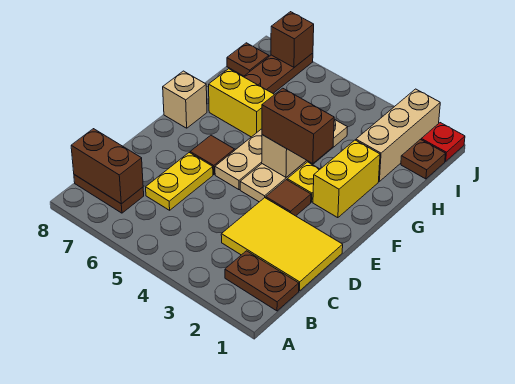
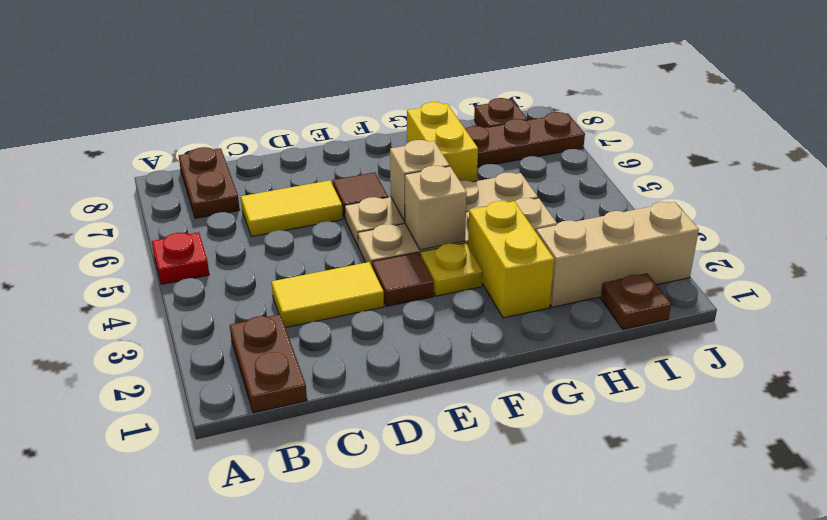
brown brick B7:B8 level 2 -> none
yellow tile C1:D3 level 1 -> yellow tile C3:D3 level 1
yellow plate C6:D6 level 1 -> yellow tile C6:D6 level 1
yellow brick F2:G2 level 1 -> yellow brick G2:G3 level 1
brown brick F3:F4 level 3 -> none
tan brick F8 level 1 -> tan brick F5 level 2
red plate J1 level 1 -> red plate A5 level 1
brown brick J7 level 2 -> none

